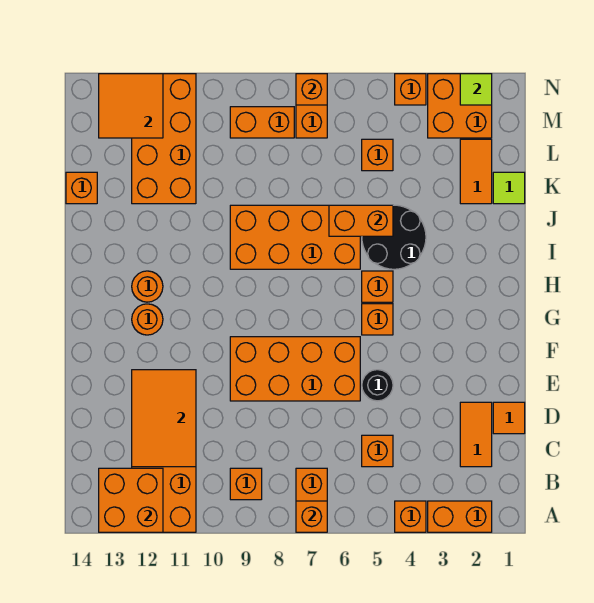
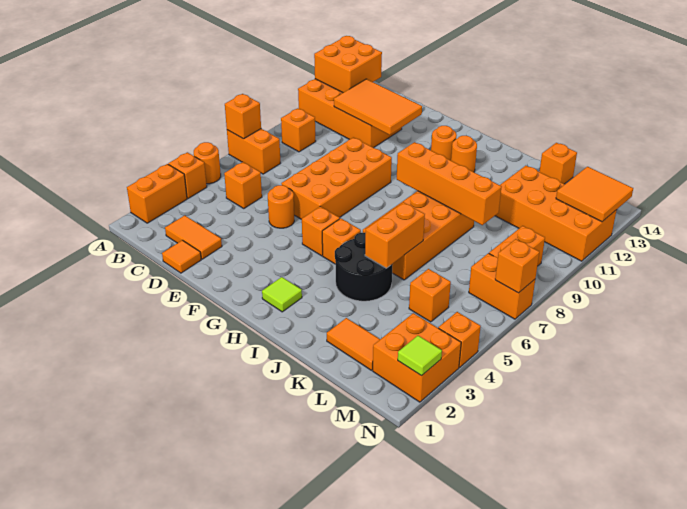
none -> orange round brick A5 level 1
black round brick E5 level 1 -> orange round brick E5 level 1
none -> orange brick H9:K9 level 2
lime tile K1 level 1 -> lime tile H2 level 1

